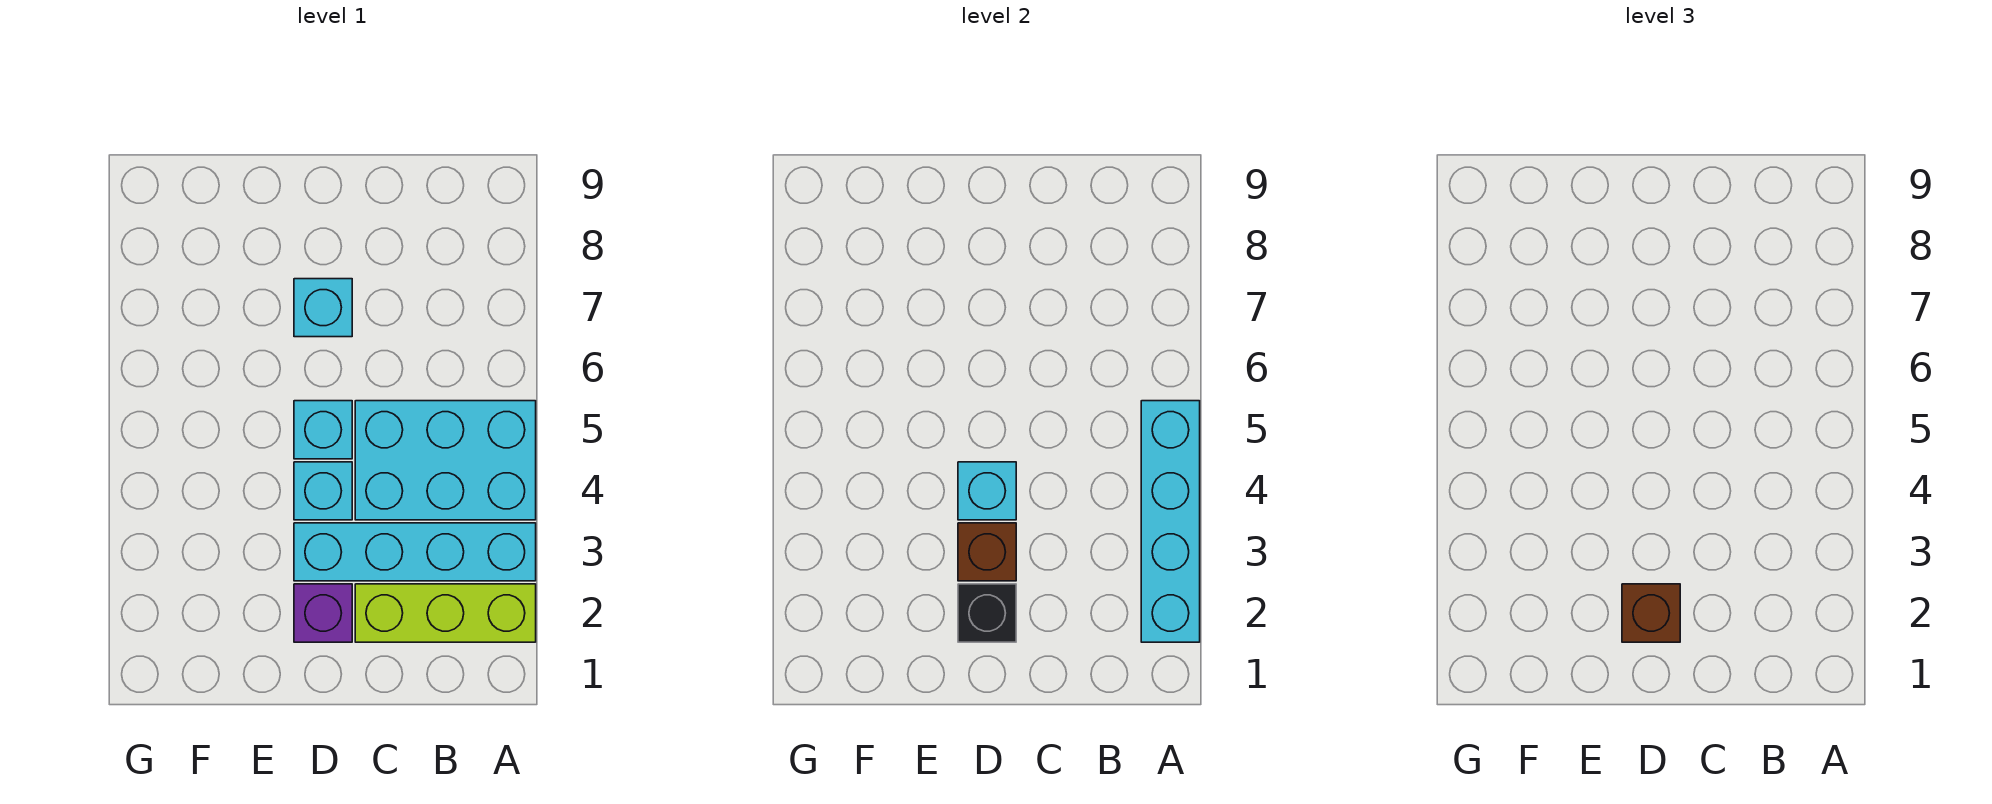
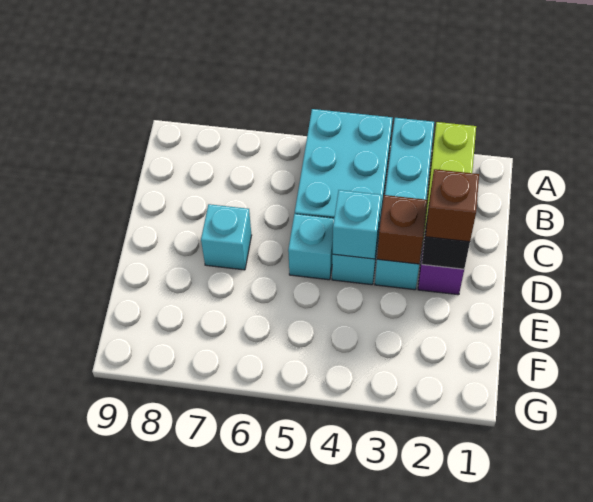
cyan brick A2:A5 level 2 -> none

